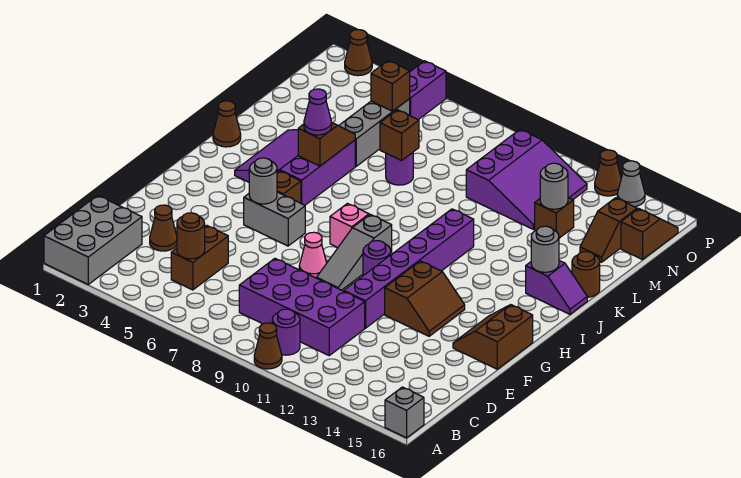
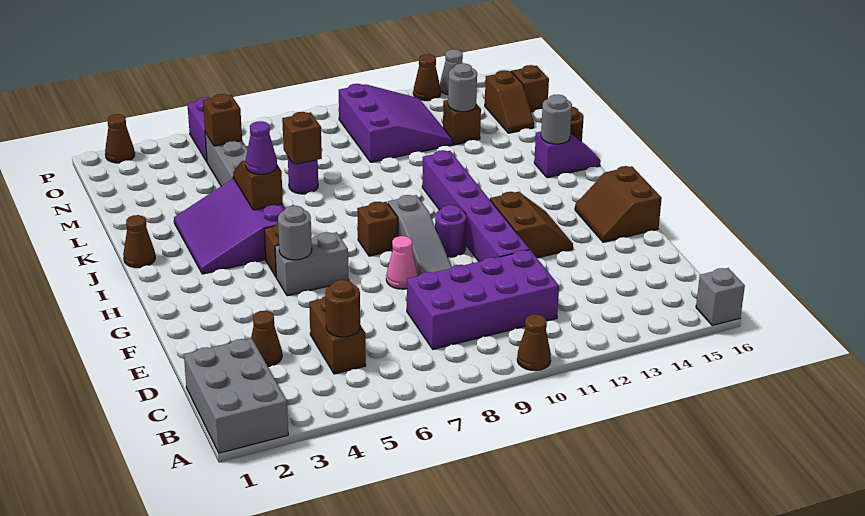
purple round brick B10 level 1 -> none
pink brick H8 level 1 -> brown brick H8 level 1

